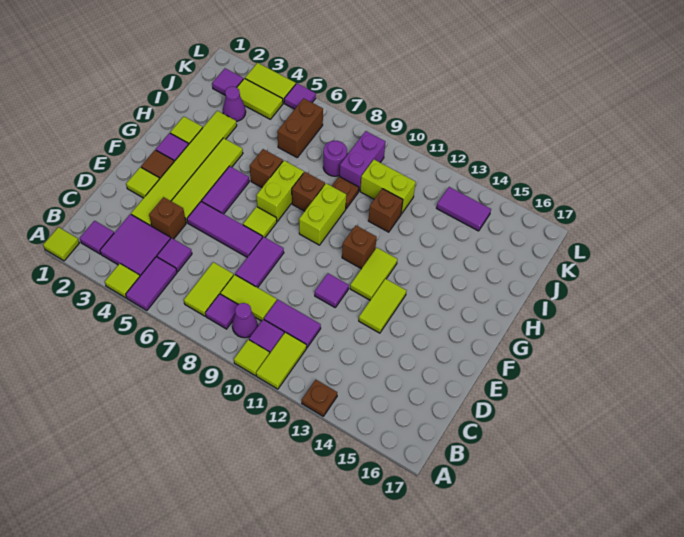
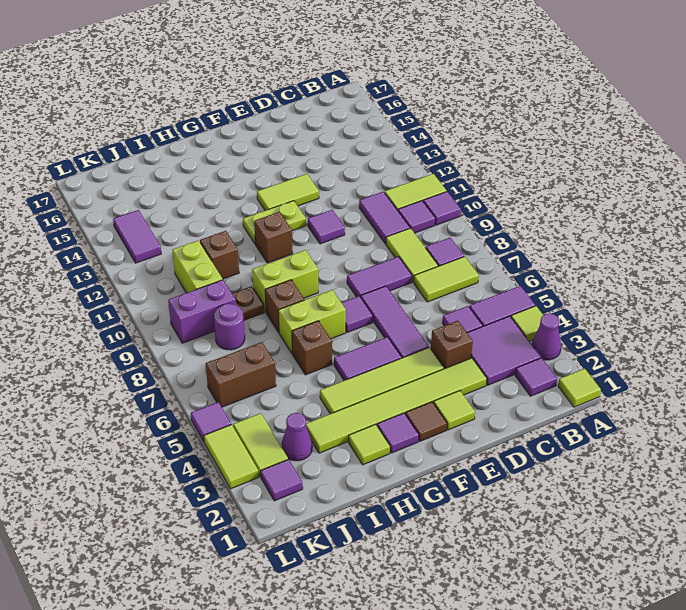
lime tile A10 level 1 -> purple tile A10 level 1
brown plate A13 level 1 -> none
purple cone B9 level 1 -> purple cone A3 level 1
lime tile F7 level 1 -> purple tile F7 level 1
lime tile F12:G12 level 1 -> lime plate F12:G12 level 1

